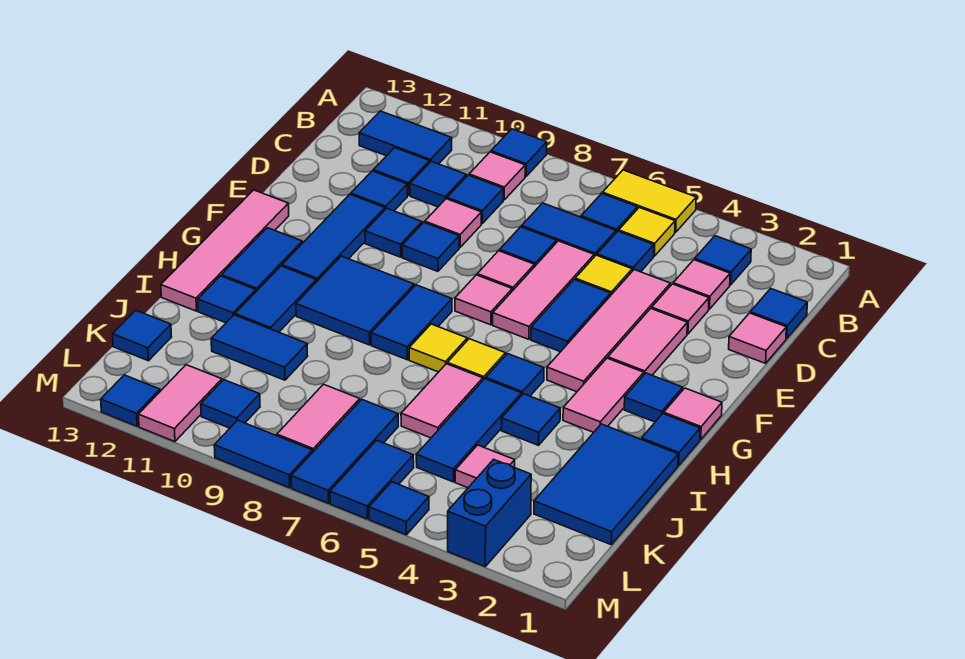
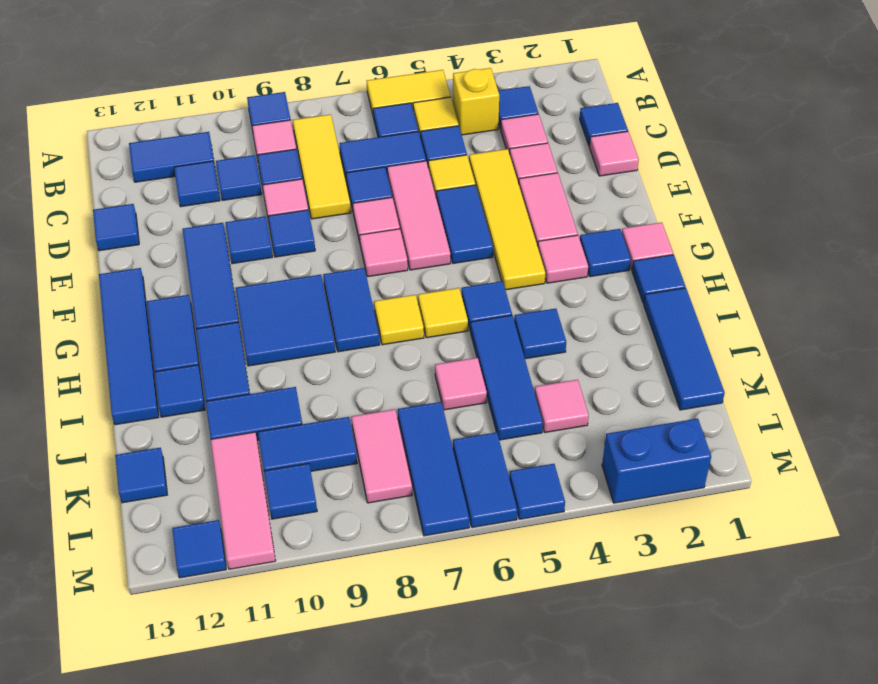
none -> yellow brick B4 level 1
none -> yellow tile B8:D8 level 1
pink tile D4:G4 level 1 -> yellow tile D4:G4 level 1
blue tile D11 level 1 -> blue tile D13 level 1
pink tile F13:I13 level 1 -> blue tile F13:I13 level 1
pink tile G3:H3 level 1 -> pink tile G3 level 1
blue tile I1:K2 level 1 -> blue tile I1:K1 level 1
pink tile I6:J6 level 1 -> pink tile J6 level 1
blue brick L3:M3 level 1 -> blue brick M2:M3 level 1
pink tile L11:M11 level 1 -> pink tile K11:M11 level 1
blue tile M8:M9 level 1 -> blue tile K9:K10 level 1

